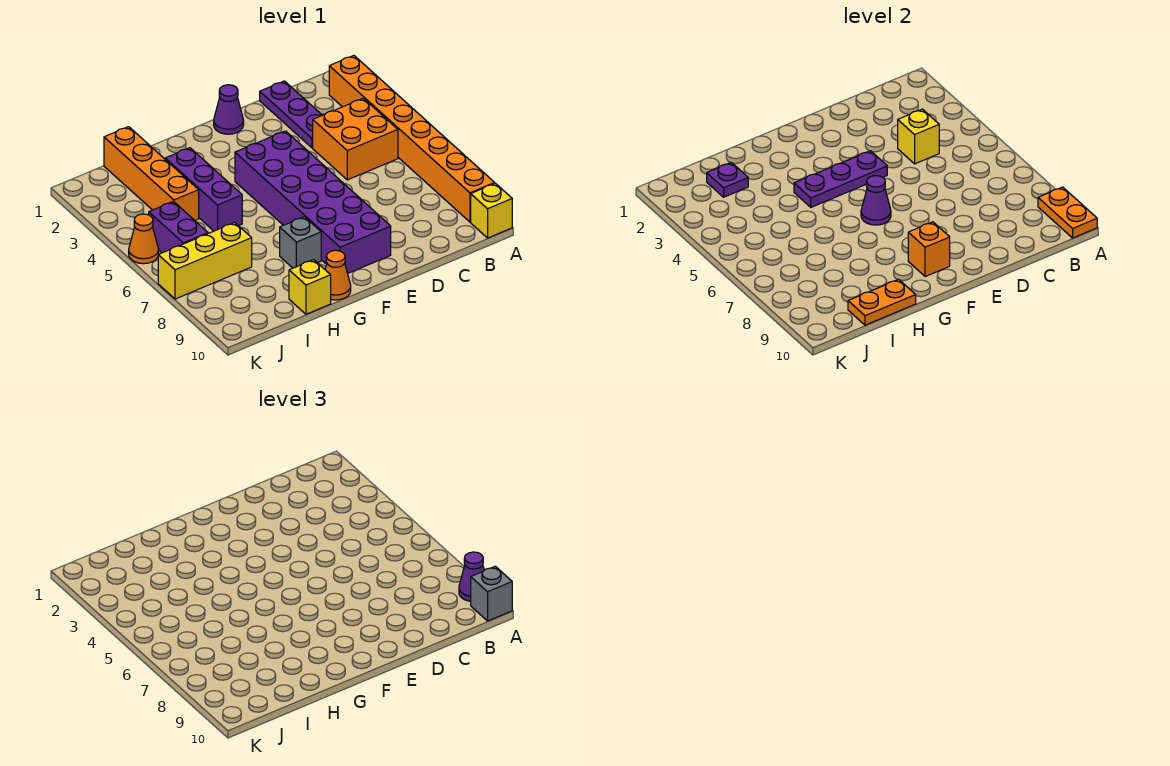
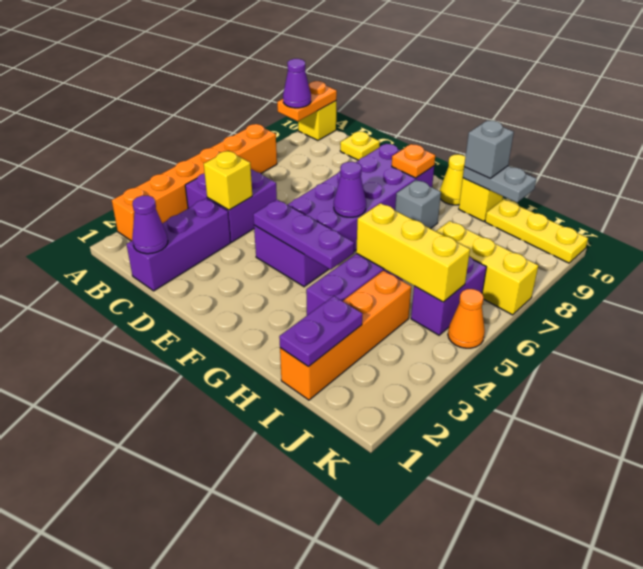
orange brick A2:A9 level 1 -> orange brick A2:A7 level 1
grey brick A10 level 3 -> grey brick H10 level 3
orange brick B4:C5 level 1 -> purple brick B4:C5 level 1
purple plate C1:C3 level 1 -> purple brick C1:C3 level 1
none -> yellow plate C10 level 1
purple cone E1 level 1 -> purple cone C1 level 2
orange brick F9 level 2 -> orange plate F9 level 2
orange cone G10 level 1 -> yellow cone G10 level 1
none -> yellow brick H5:J5 level 2
orange plate H10:I10 level 2 -> grey plate H10:I10 level 2
purple plate I2 level 2 -> purple plate I1:I2 level 2
none -> yellow plate I10:K10 level 1

